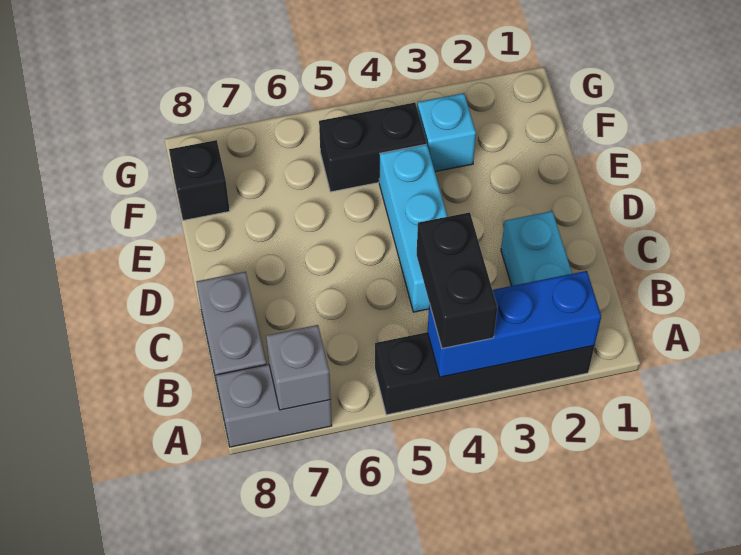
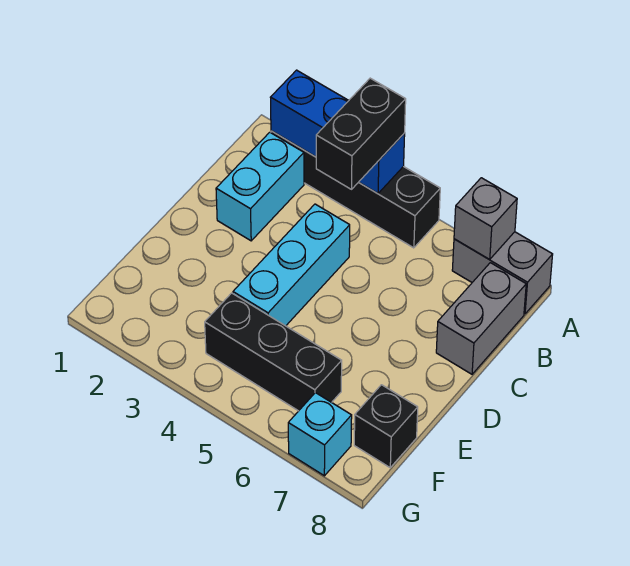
cyan brick F3 level 1 -> cyan brick G7 level 1
black brick F4:F5 level 1 -> black brick F4:F6 level 1

